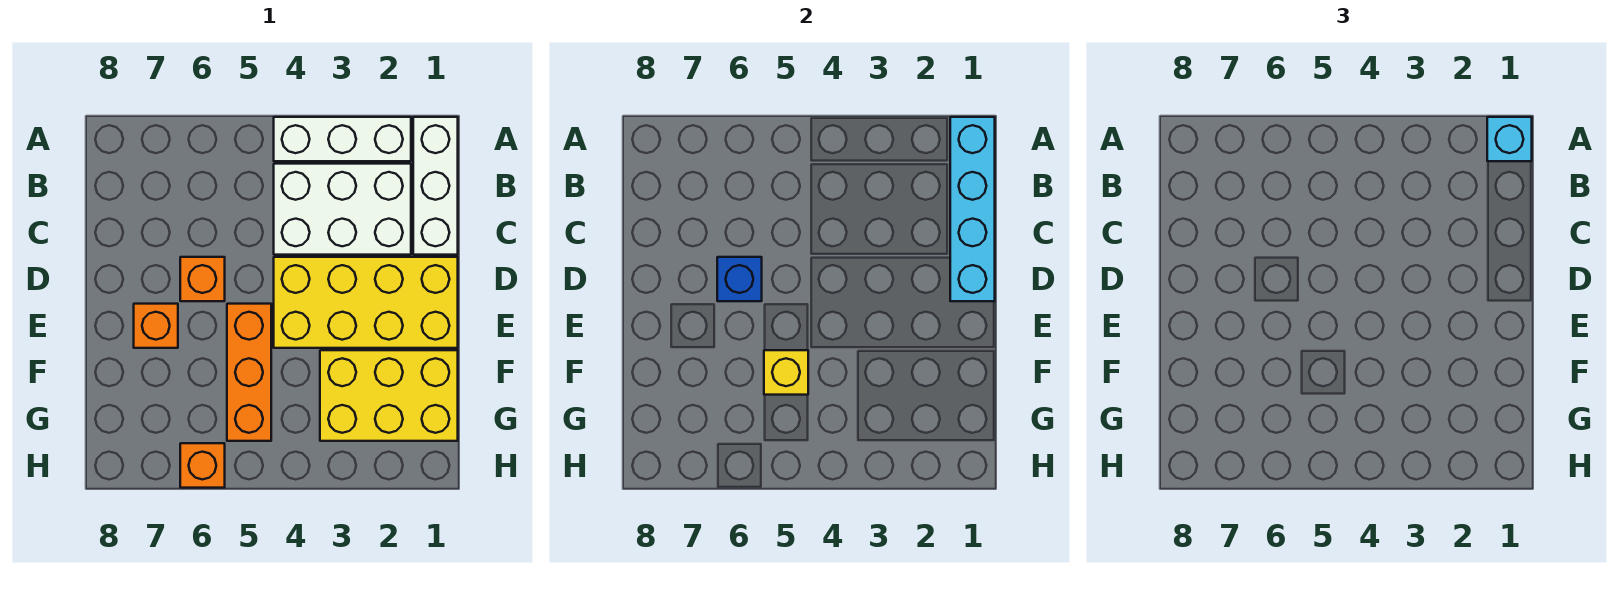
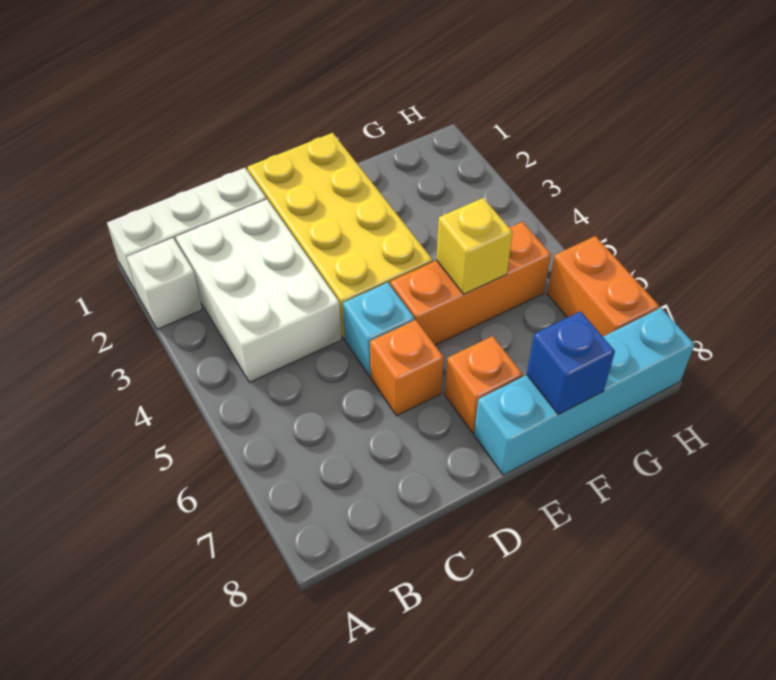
cyan brick A1:D1 level 2 -> cyan brick E8:H8 level 1
cyan brick A1 level 3 -> cyan brick D5 level 1
white brick A2:A4 level 1 -> white brick A2 level 1
blue brick D6 level 2 -> blue brick F8 level 2
yellow brick F1:G3 level 1 -> none
orange brick H6 level 1 -> orange brick H6:H7 level 1

